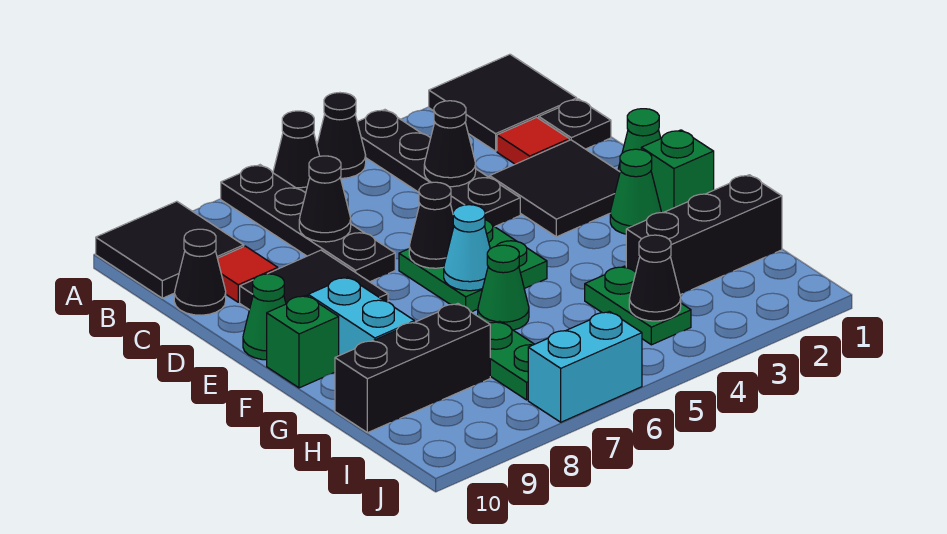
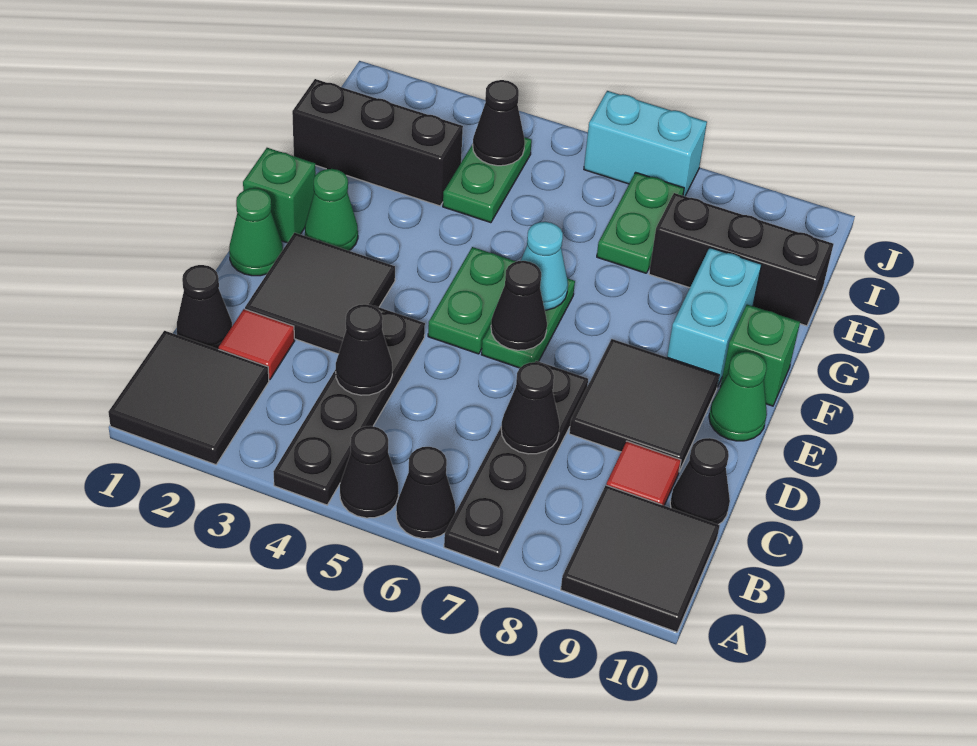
black plate C1 level 1 -> black cone C1 level 1
green cone G6 level 1 -> none

